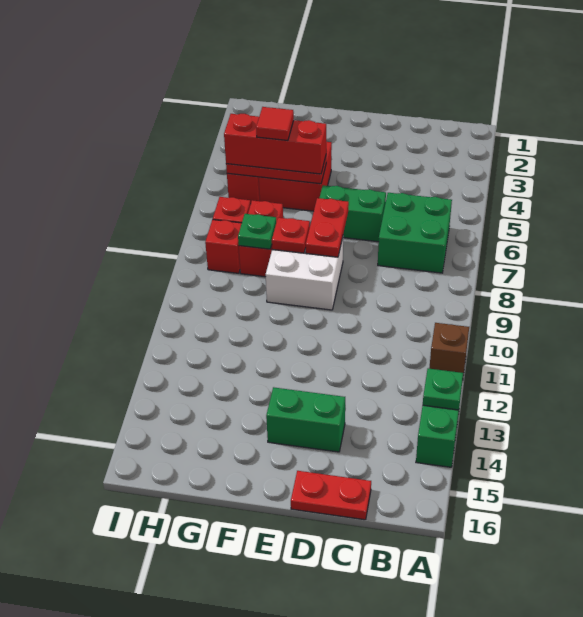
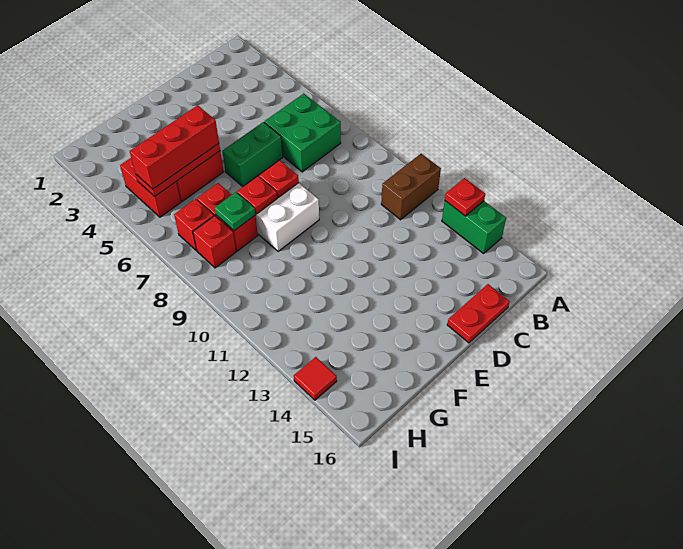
brown brick A11 level 1 -> brown brick A11:B11 level 1
green plate A13 level 2 -> red plate A13 level 2
green brick D14:E14 level 1 -> none
red plate E7:E8 level 2 -> red plate E8 level 2
red tile G5 level 4 -> red tile I14 level 1

